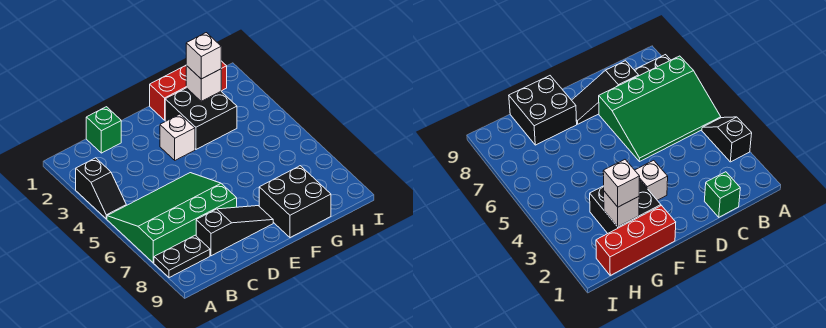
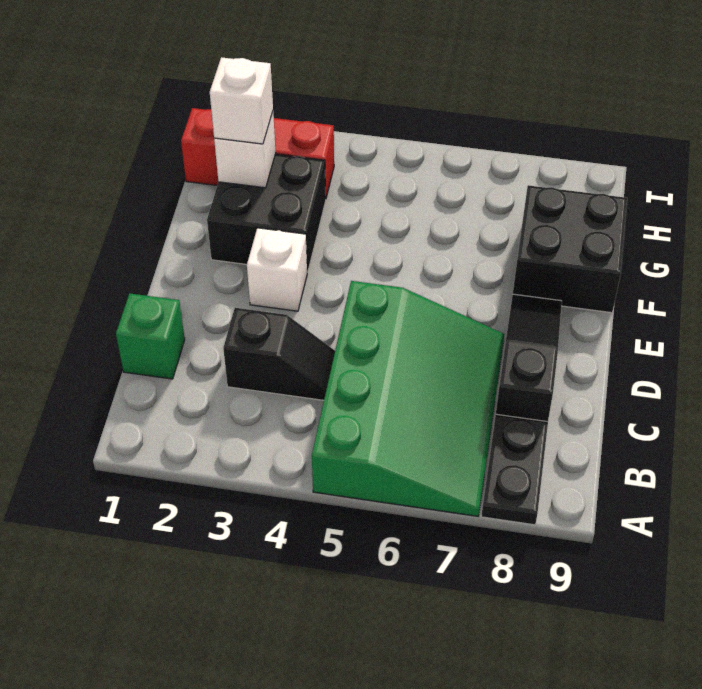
black slope A3:A4 level 1 top 3 -> black slope C3:C4 level 1 top 3
green slope A5:D7 level 1 top 7 -> green slope A5:D7 level 1 top 5
red brick F1:H1 level 1 -> red brick H1:H3 level 1

